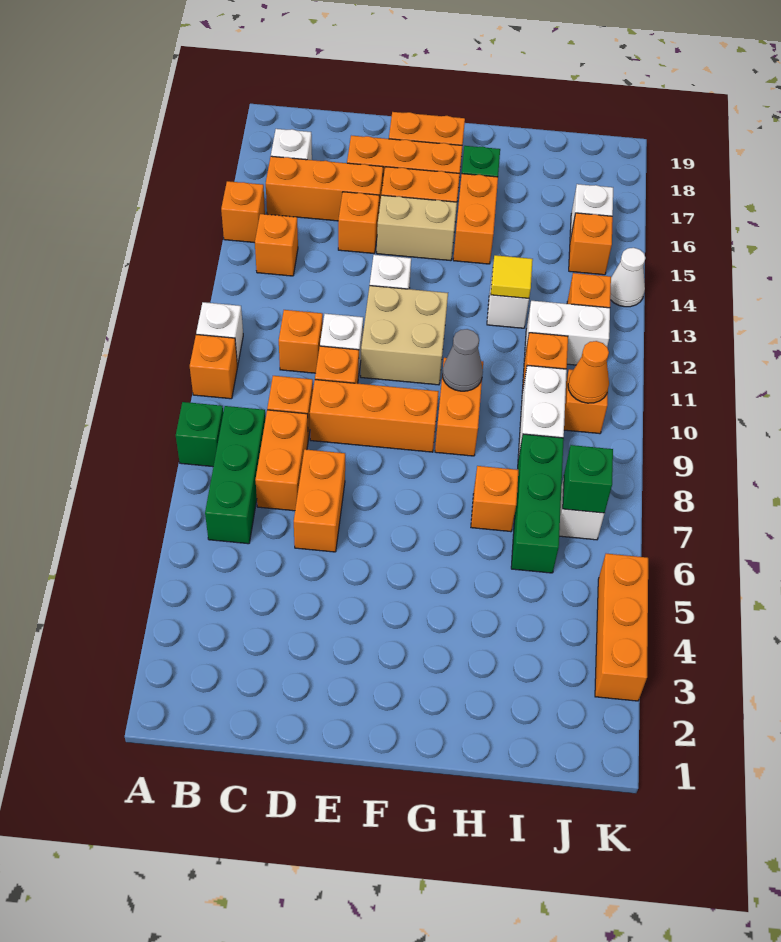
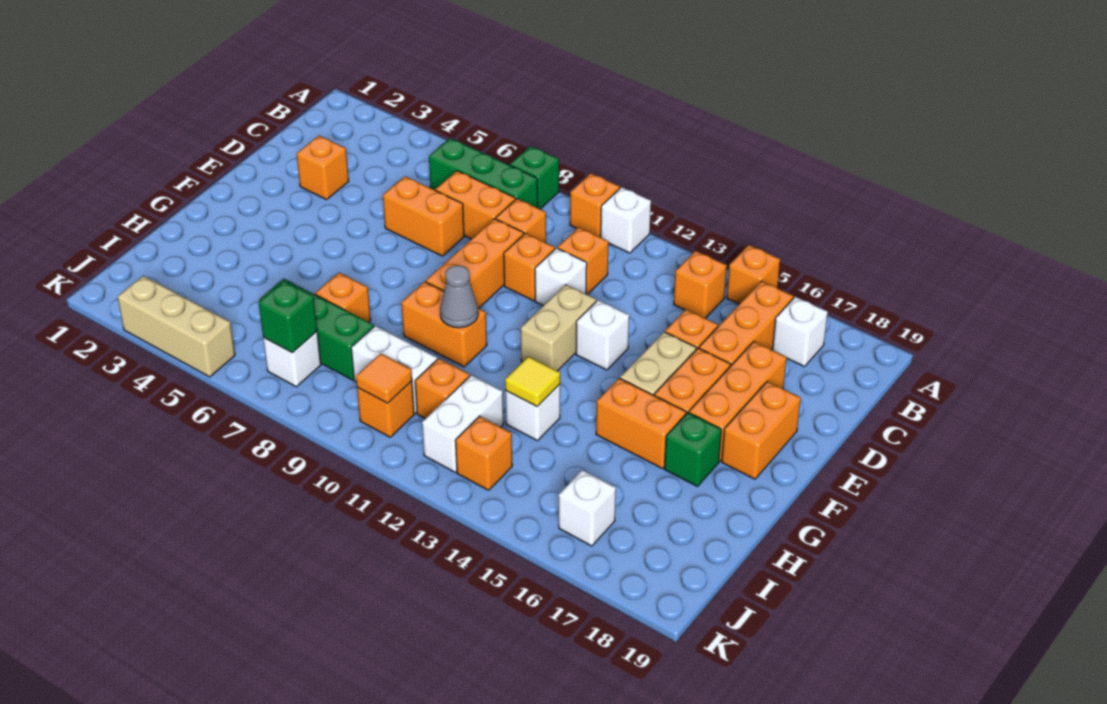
tan brick E11:F12 level 1 -> tan brick E12:F12 level 1
orange cone J10 level 2 -> orange tile J10 level 2
orange brick J15 level 1 -> orange brick D3 level 1
orange brick K3:K5 level 1 -> tan brick K3:K5 level 1
white cone K14 level 1 -> none

